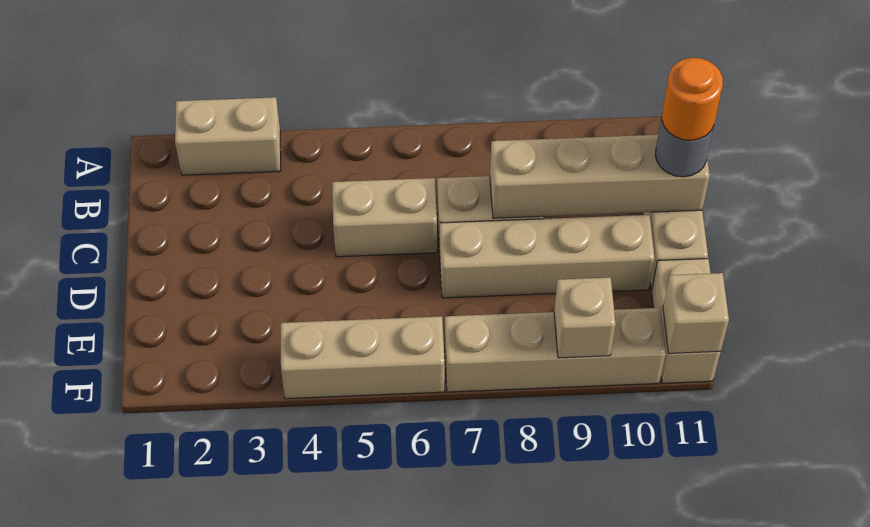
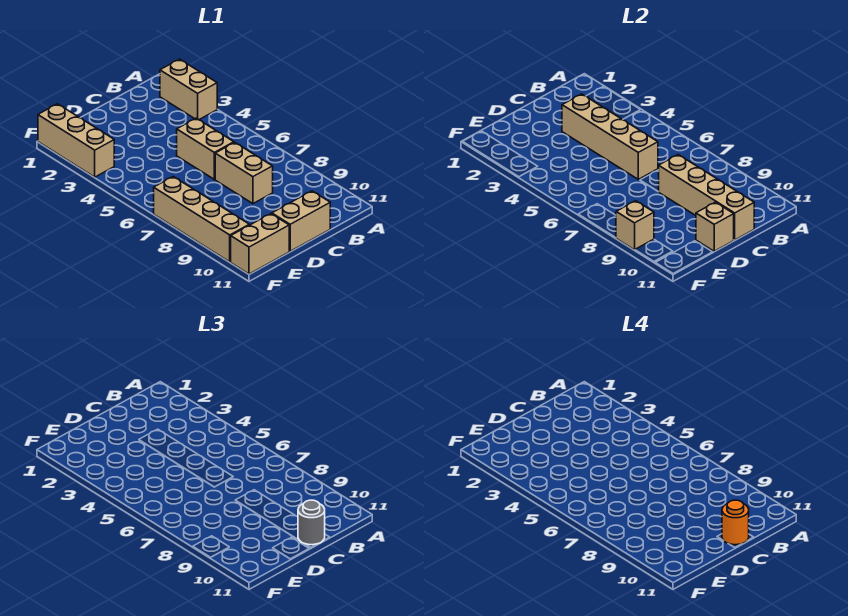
tan brick D7:D10 level 1 -> tan brick C3:C6 level 2
tan brick F4:F6 level 1 -> tan brick F1:F3 level 1
tan brick F11 level 2 -> tan brick D11 level 2

